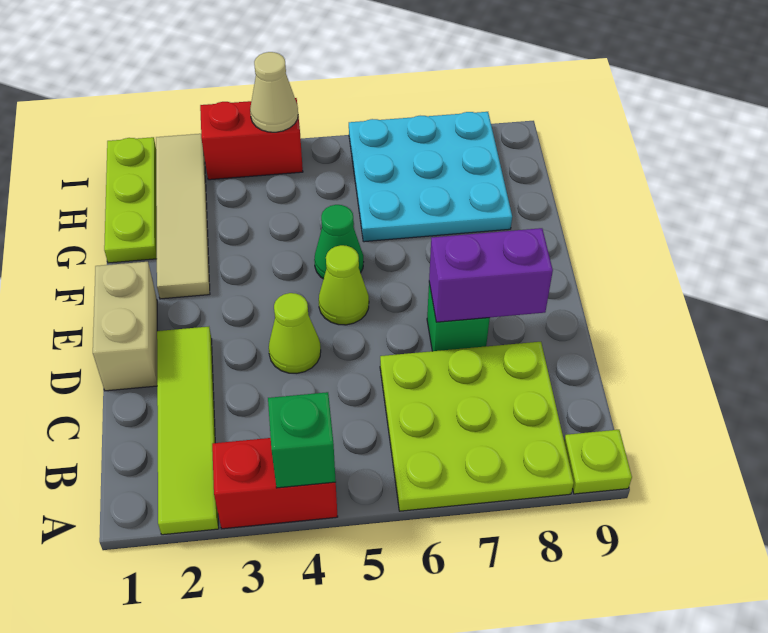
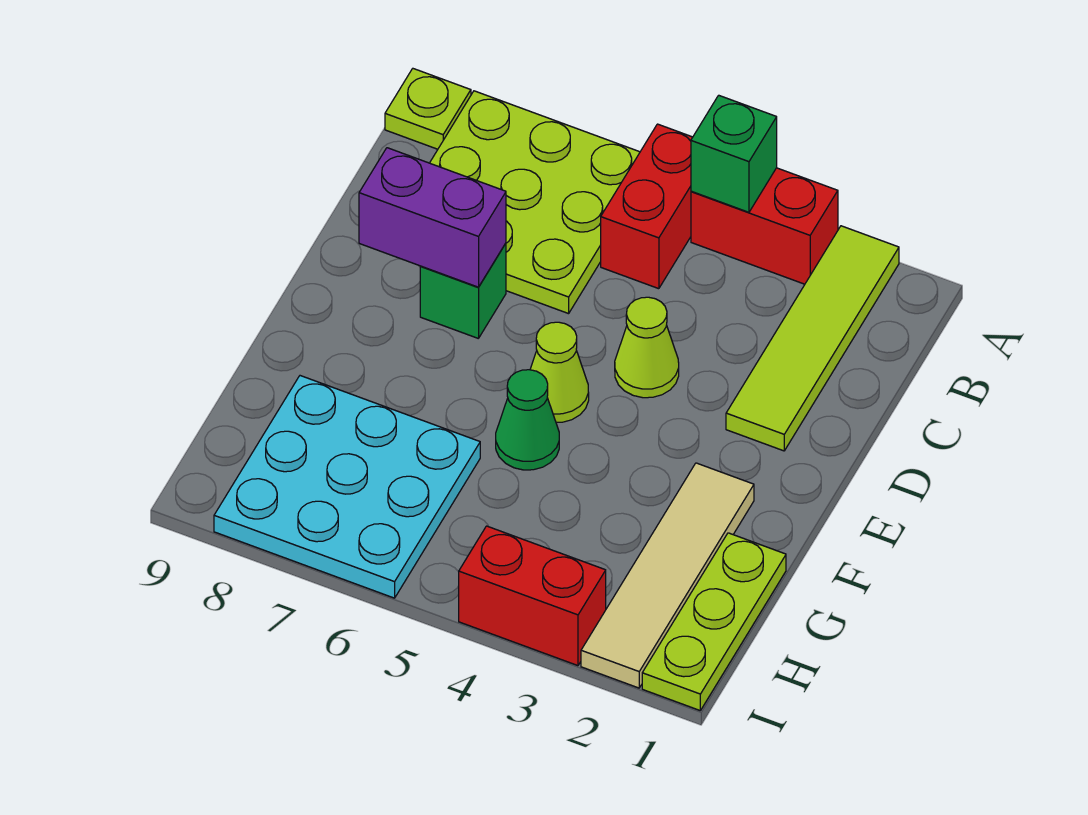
none -> red brick A5:B5 level 1
tan brick D1:E1 level 1 -> none
tan cone I4 level 2 -> none

